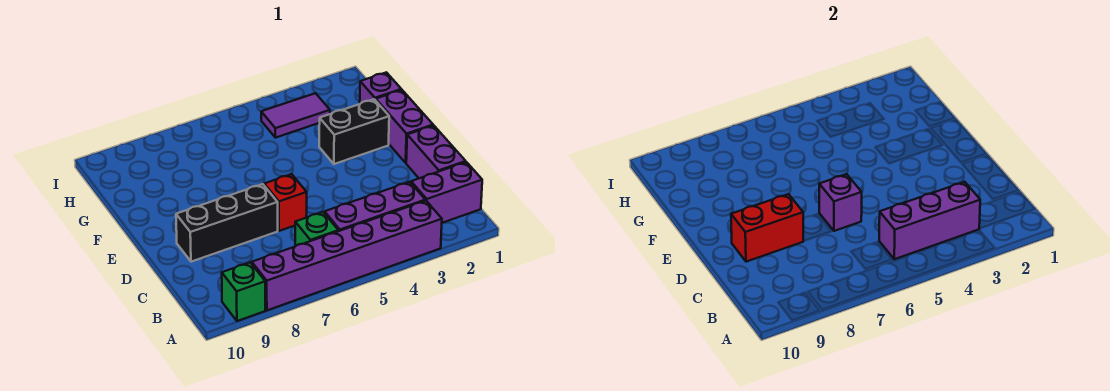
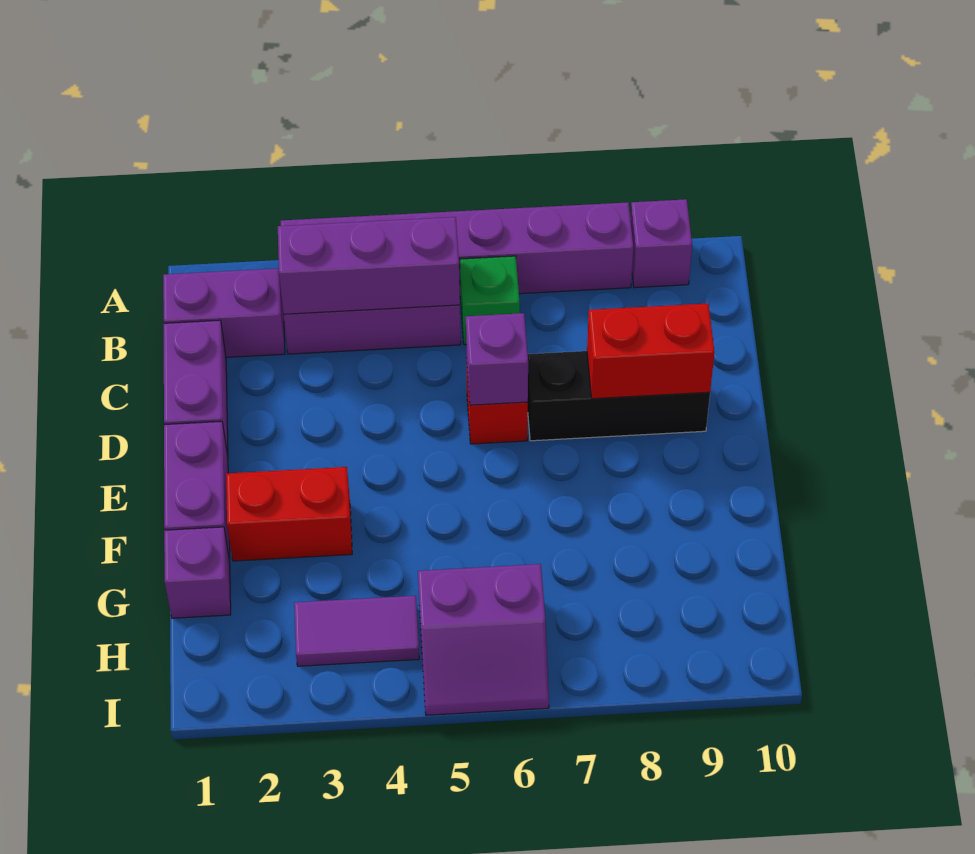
green brick A9 level 1 -> purple brick A9 level 1
black brick F2:F3 level 1 -> red brick F2:F3 level 1
none -> purple slope H5:I6 level 1 top H

